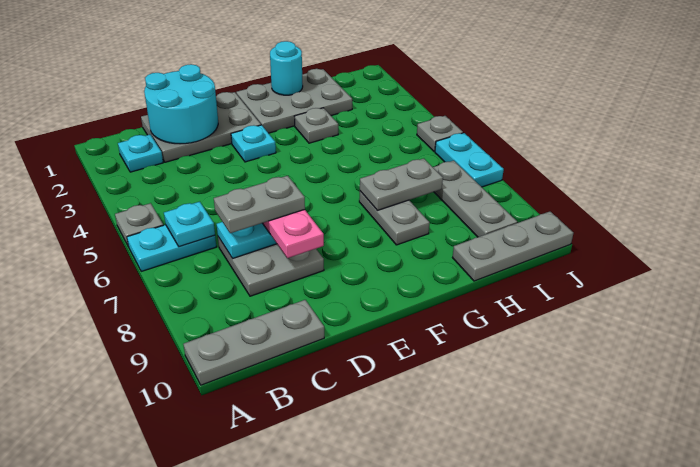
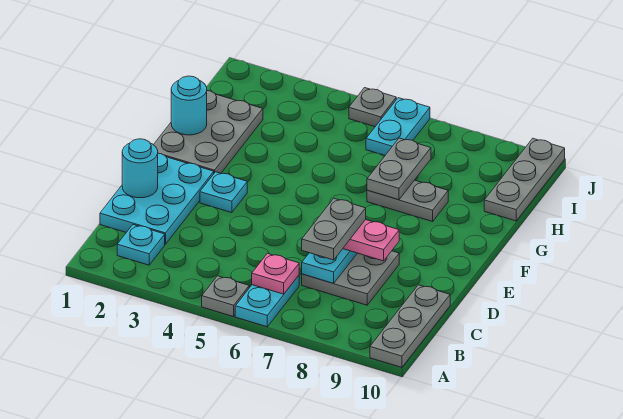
cyan plate B6 level 2 -> pink plate B6 level 2
grey plate C1:E2 level 1 -> cyan plate C1:E2 level 1
cyan round brick C1:D2 level 2 -> cyan round brick D1 level 2
grey plate G3 level 1 -> none
grey plate I7:I9 level 1 -> none
cyan plate J6:J7 level 1 -> cyan plate I6:J6 level 1

